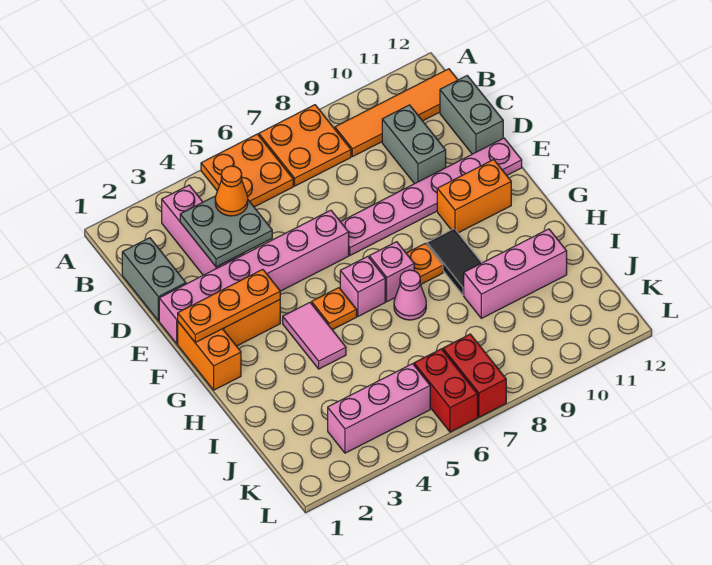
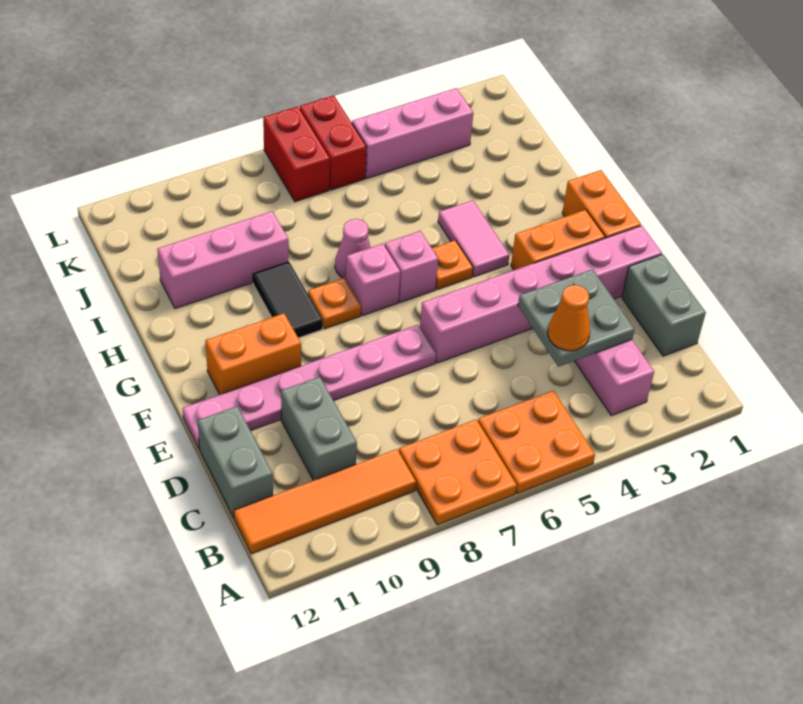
orange plate F1:F3 level 2 -> none

